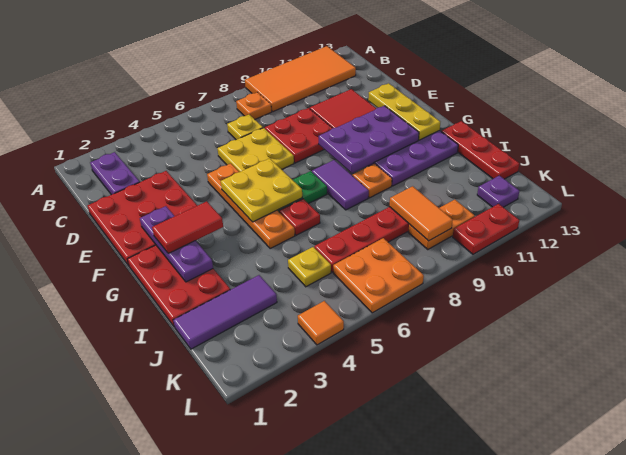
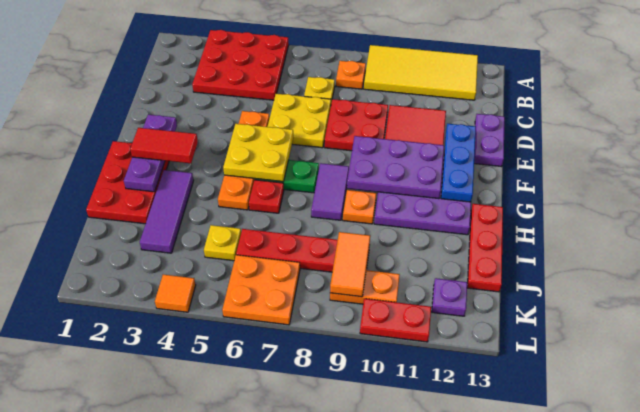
orange tile A9:B12 level 1 -> yellow tile A9:B12 level 1
purple plate B2:C2 level 1 -> purple plate D13:E13 level 1
red plate D1:F3 level 1 -> red plate A3:C5 level 1
yellow plate E12:G12 level 2 -> blue plate E12:G12 level 2
purple tile J1:J3 level 1 -> purple tile H3:J3 level 1

